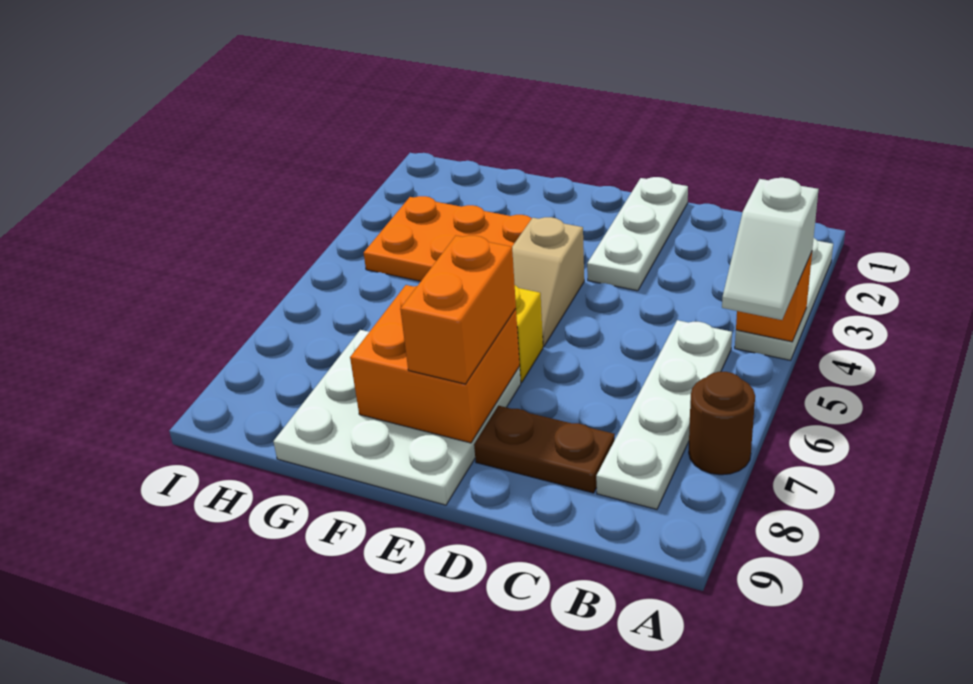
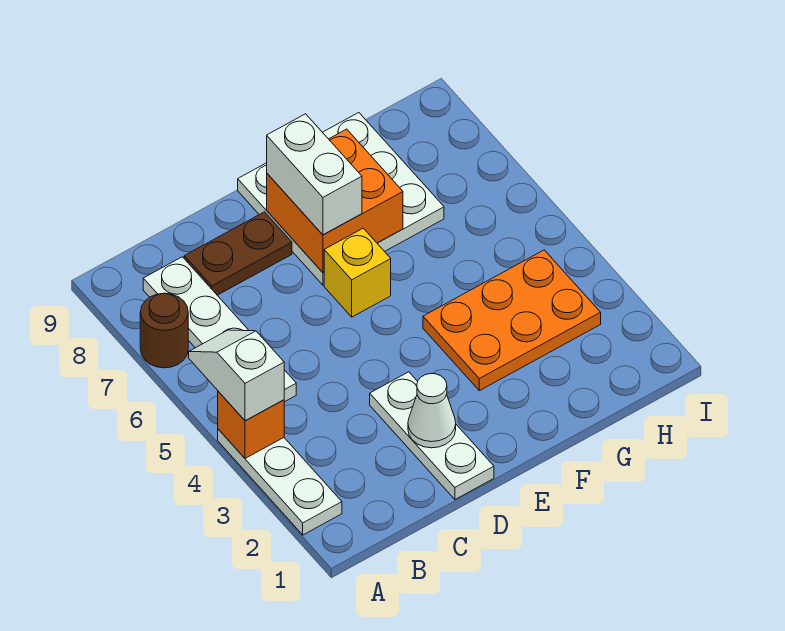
none -> white cone D2 level 2
tan slope E4:E5 level 1 top 4 -> none
orange brick E7:E8 level 3 -> white brick E7:E8 level 3

